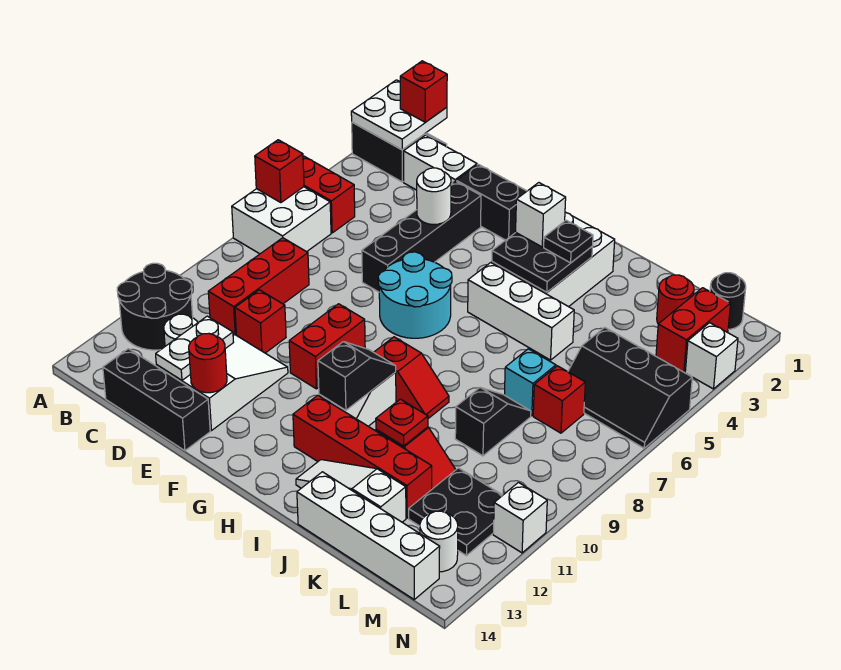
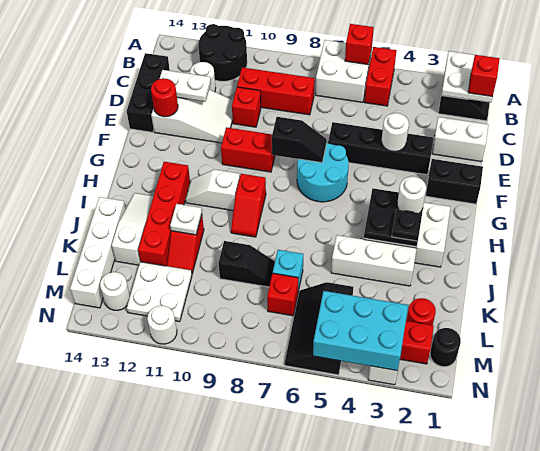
white brick C2:D2 level 1 -> white brick D1:D2 level 1
black brick E2:F2 level 1 -> black brick F1:F2 level 1
white brick H3 level 3 -> white round brick H3 level 3
white brick H5:J5 level 1 -> white brick J3:J5 level 1
black slope H10:H11 level 2 top 11 -> black slope F7:F8 level 2 top 8
red plate J11 level 2 -> white plate J11 level 2
black plate L11:M12 level 1 -> white plate L11:M12 level 1
none -> cyan brick M3:N5 level 2
white brick N11 level 1 -> white round brick N11 level 1

